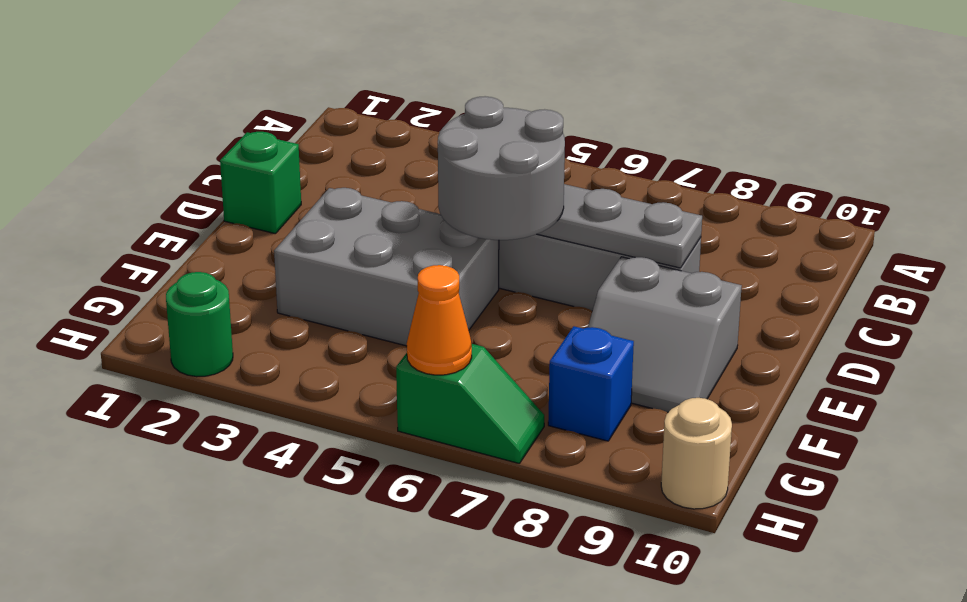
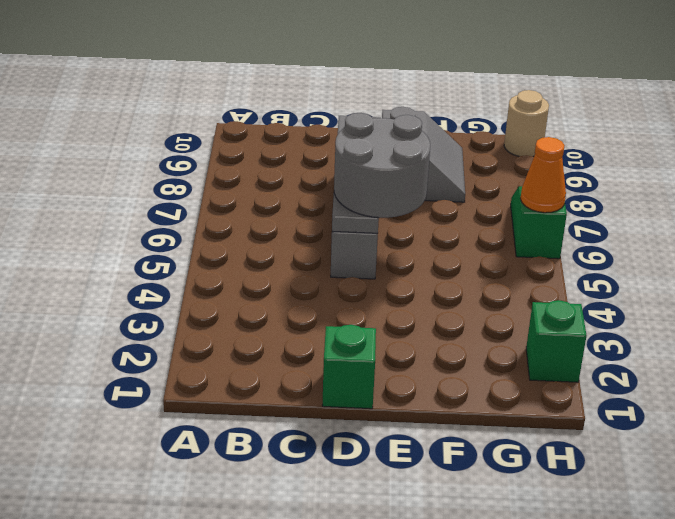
grey brick E3:F5 level 1 -> none
blue brick G8 level 1 -> none
green round brick H2 level 1 -> green brick H2 level 1

